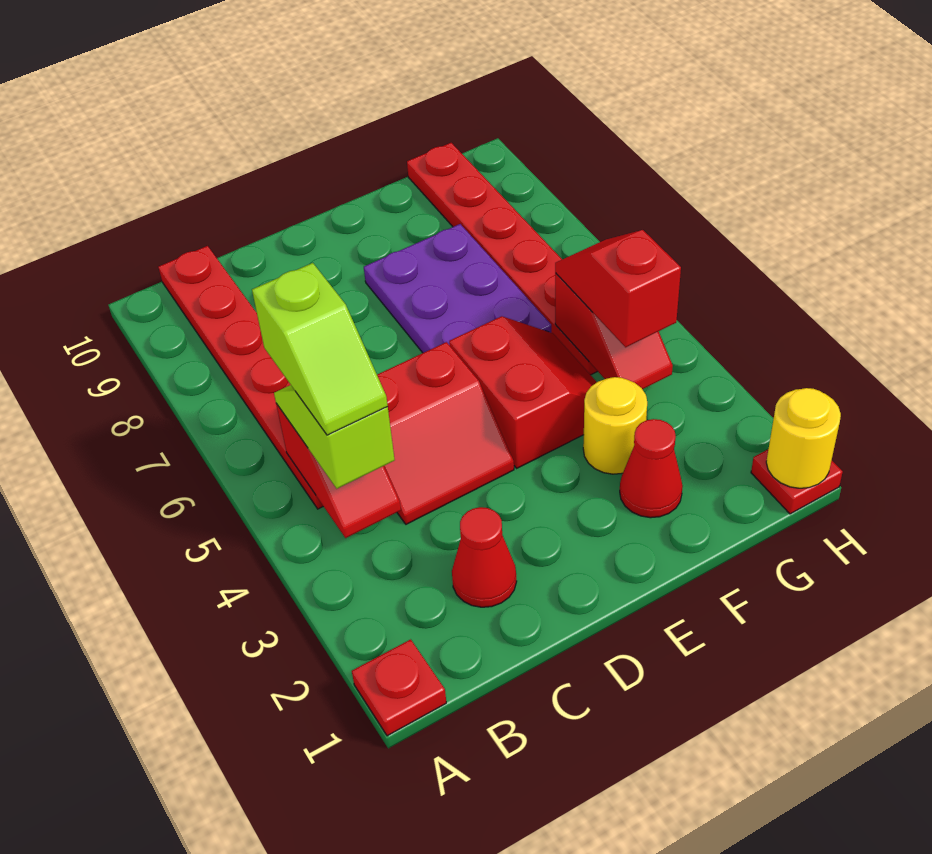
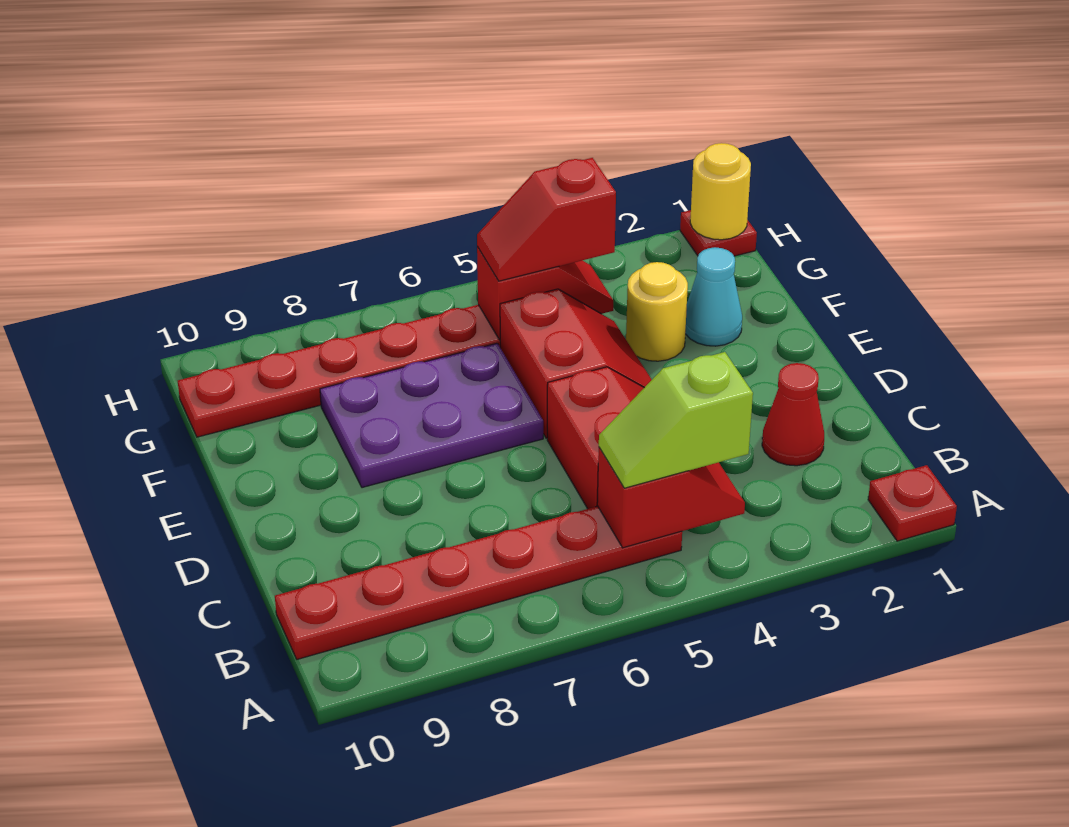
lime slope B4:B5 level 4 top 5 -> none
red slope E4:F5 level 1 top E -> red slope E4:F5 level 1 top 5
red cone F2 level 1 -> cyan cone F2 level 1

